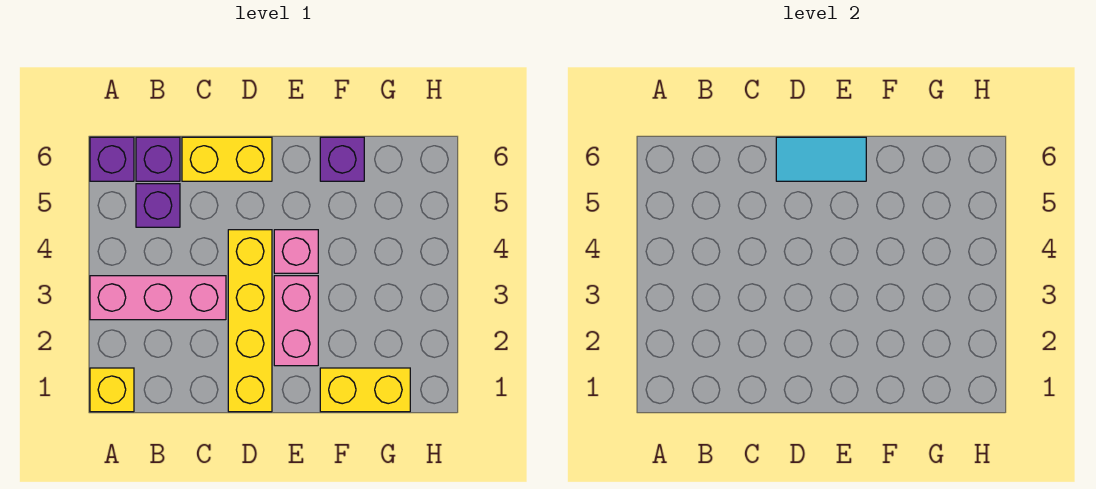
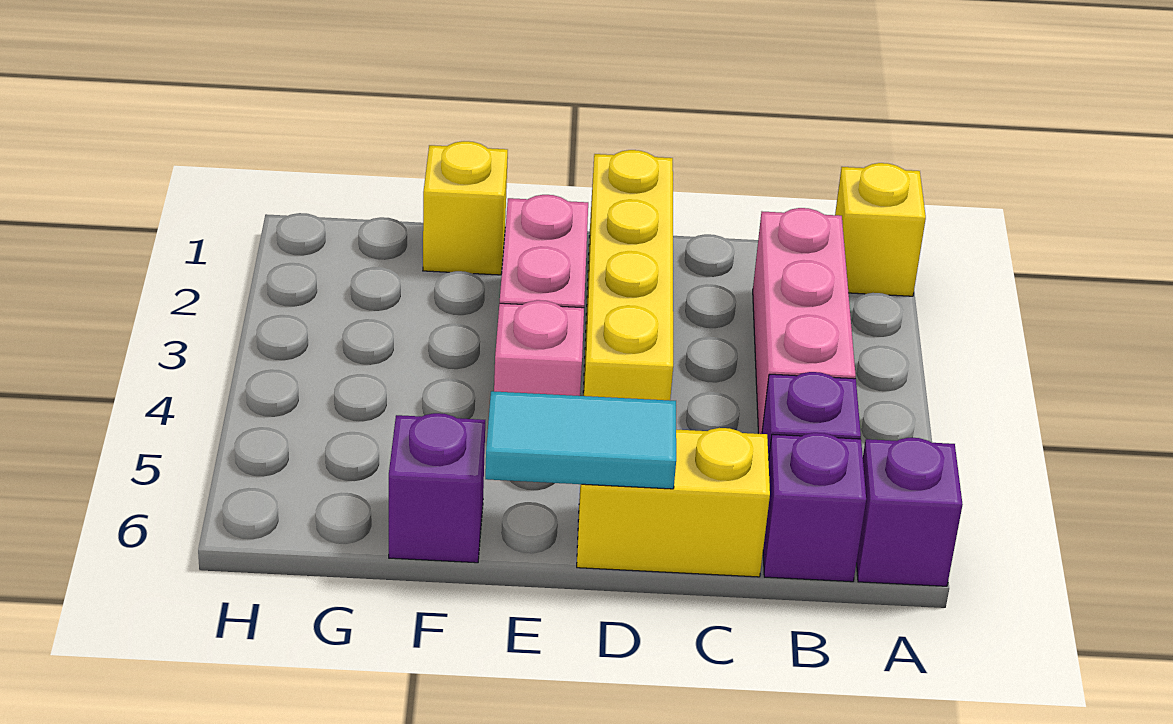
pink brick A3:C3 level 1 -> pink brick B2:B4 level 1
yellow brick F1:G1 level 1 -> yellow brick F1 level 1

